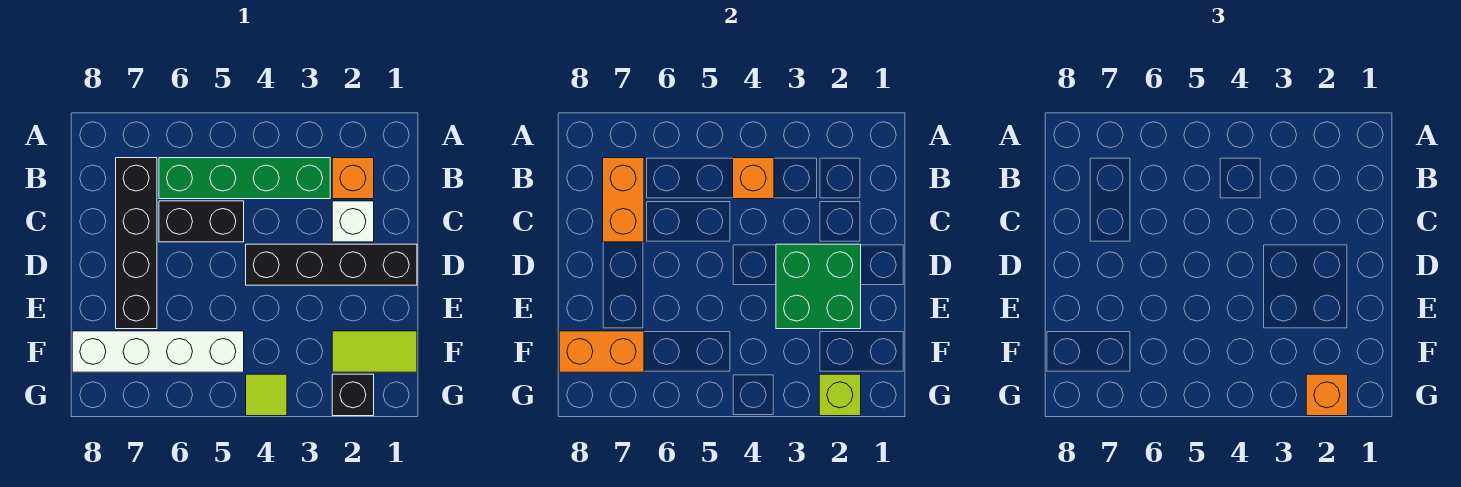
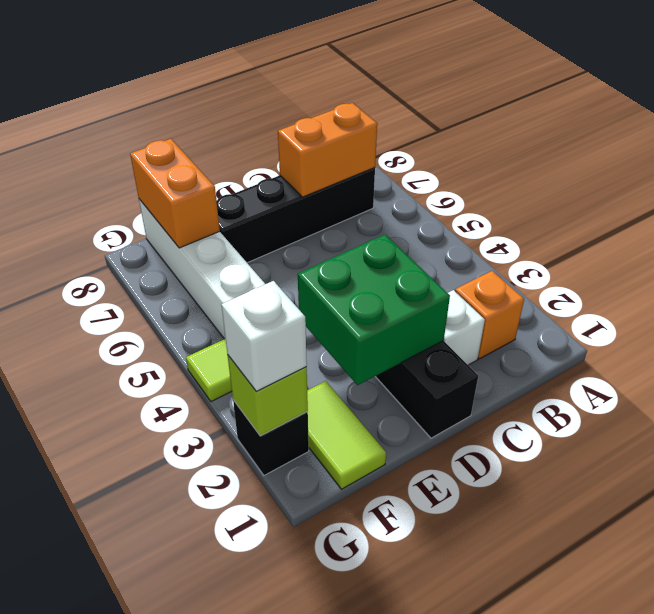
green brick B3:B6 level 1 -> none
orange brick B4 level 2 -> none
black brick C5:C6 level 1 -> none
orange brick G2 level 3 -> white brick G2 level 3

